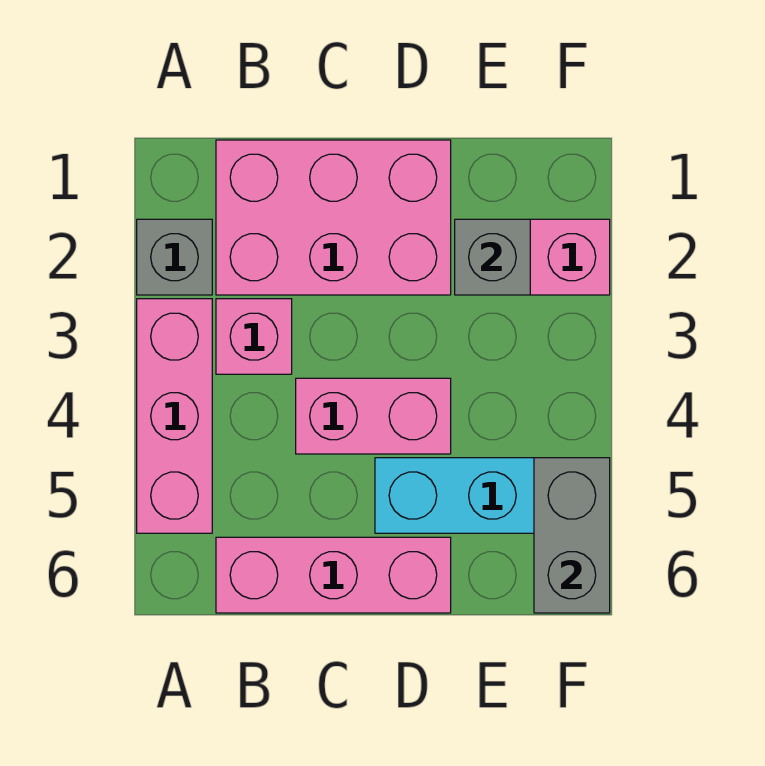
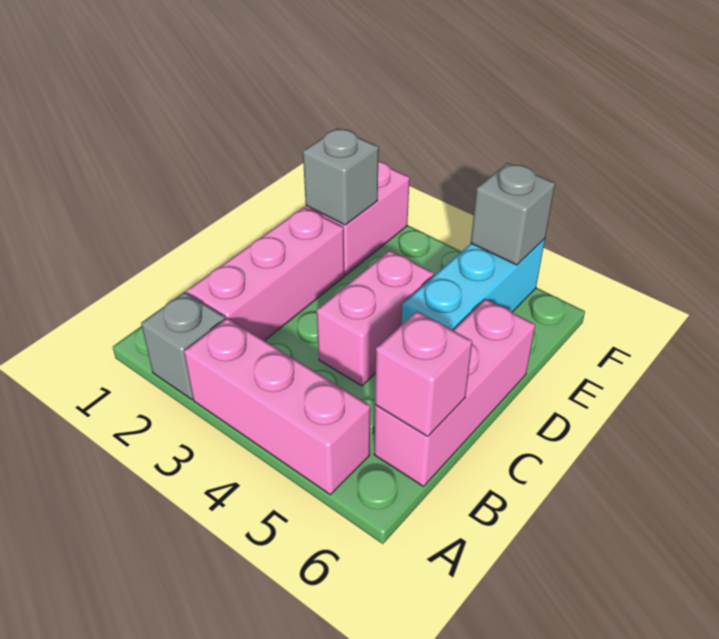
pink brick B1:D2 level 1 -> pink brick B2:D2 level 1
pink brick B3 level 1 -> pink brick B6 level 2
grey brick F5:F6 level 2 -> grey brick F5 level 2

